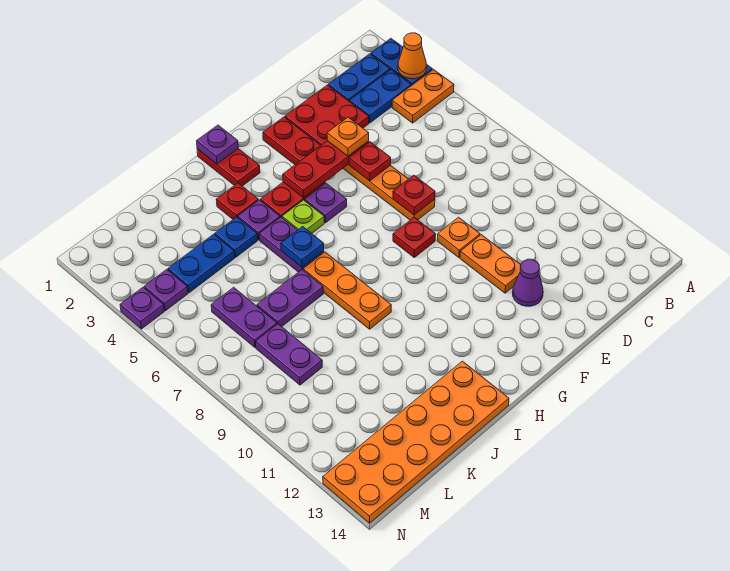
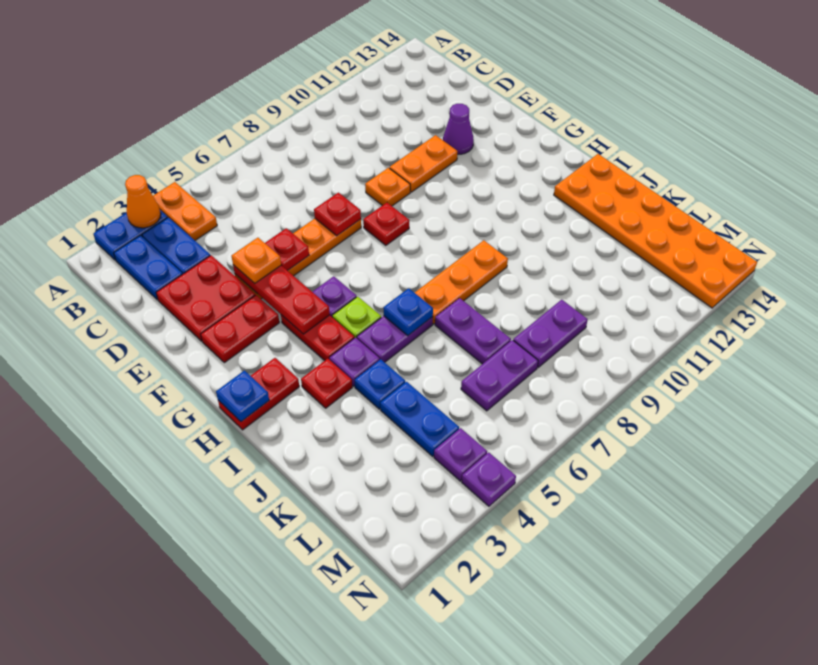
purple plate H1 level 2 -> blue plate H1 level 2

